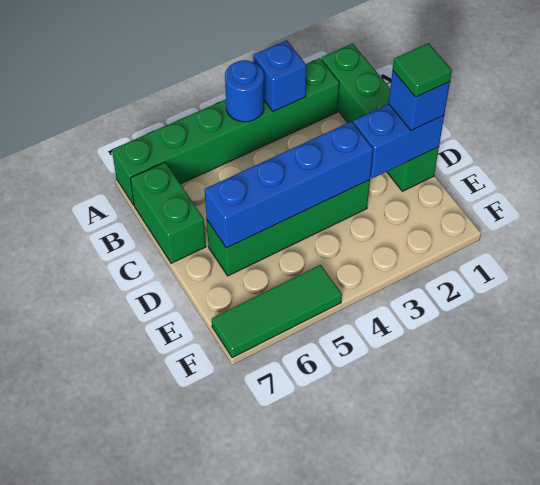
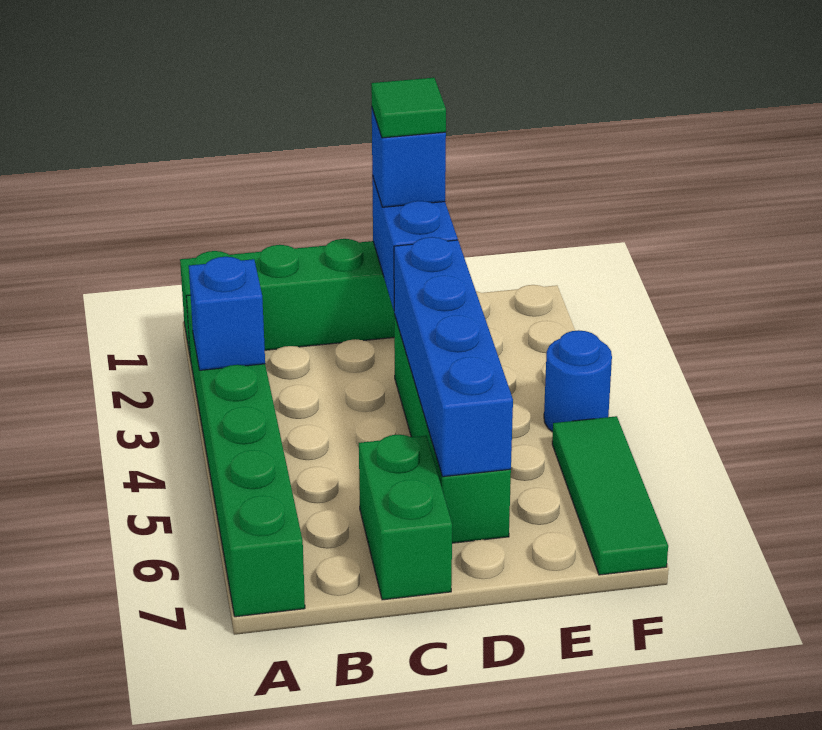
blue round brick A4 level 2 -> blue round brick F4 level 1
green brick B7:C7 level 1 -> green brick C6:C7 level 1

